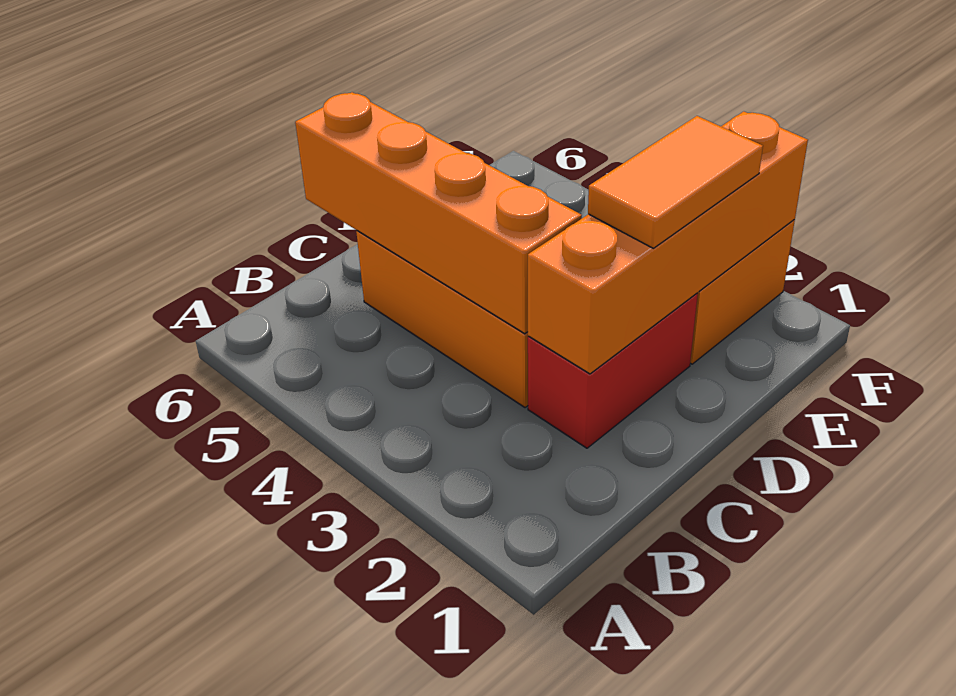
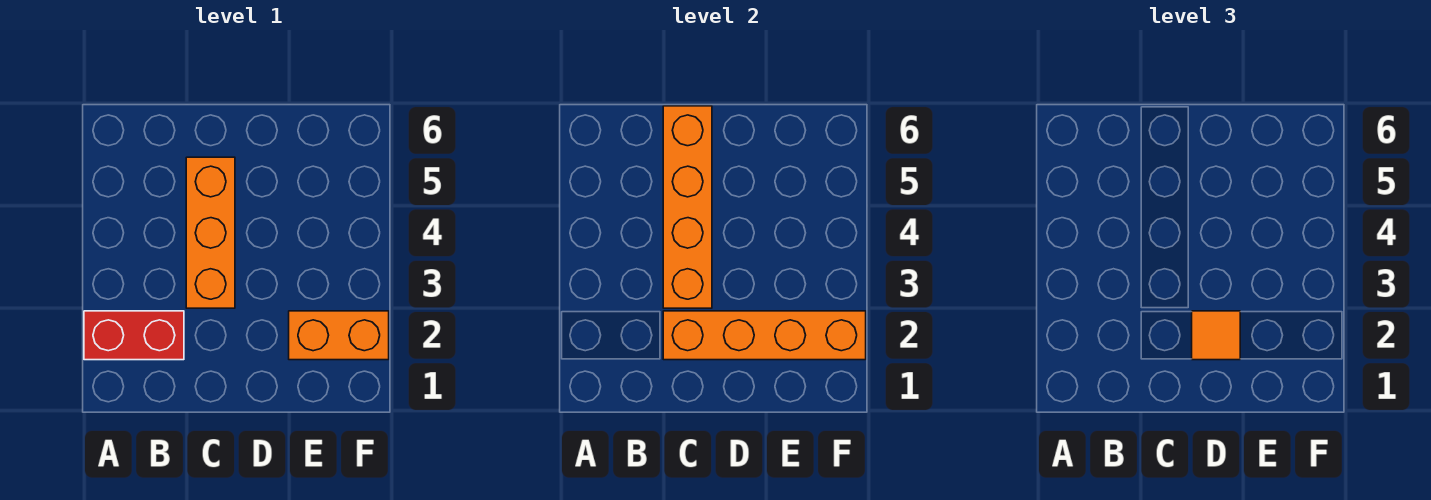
red brick C2:D2 level 1 -> red brick A2:B2 level 1
orange tile D2:E2 level 3 -> orange tile D2 level 3

